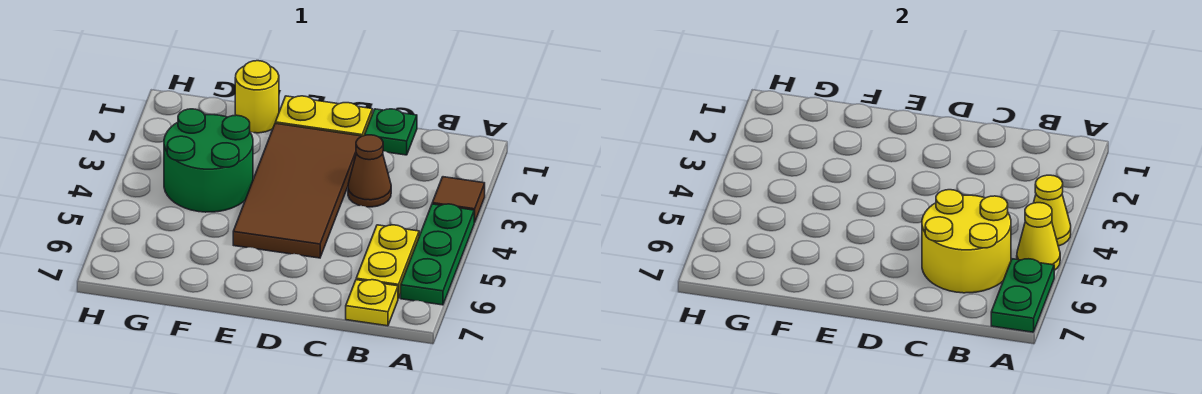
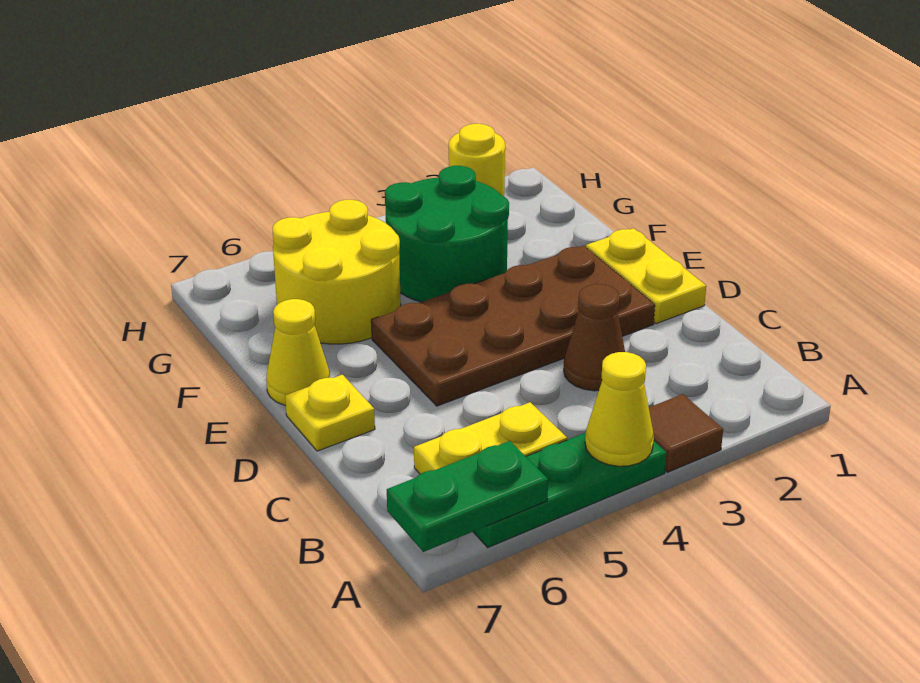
yellow cone A5 level 2 -> yellow cone E7 level 1
yellow round brick B5:C6 level 2 -> yellow round brick F5:G6 level 1
yellow plate B7 level 1 -> yellow plate D7 level 1
green plate C1 level 1 -> none
brown tile D2:E5 level 1 -> brown plate D2:E5 level 1
yellow round brick F1 level 1 -> yellow round brick H2 level 1

